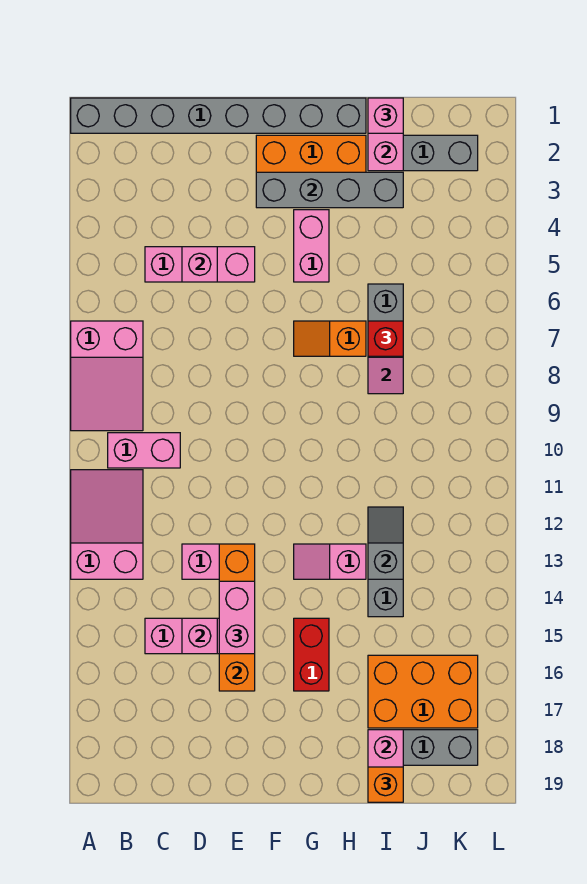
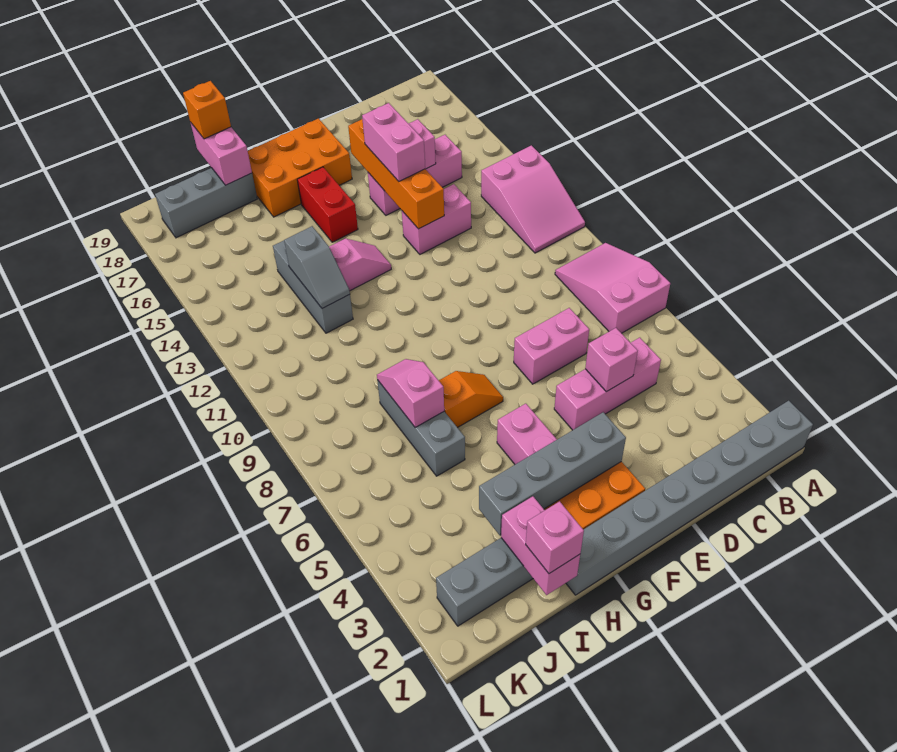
pink brick B10:C10 level 1 -> pink brick D7:E7 level 1
red brick I7 level 3 -> none
orange brick I16:K17 level 1 -> orange brick F17:H18 level 1

